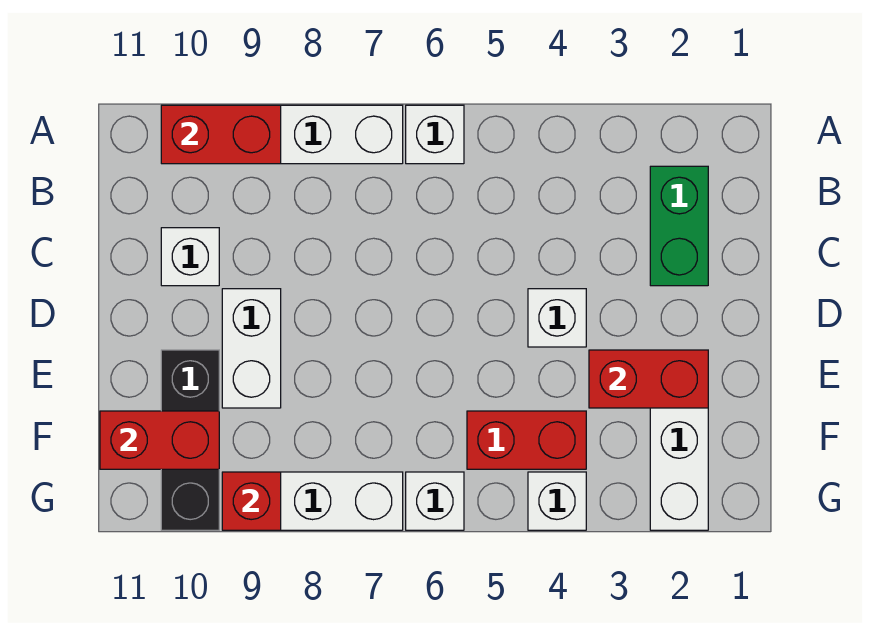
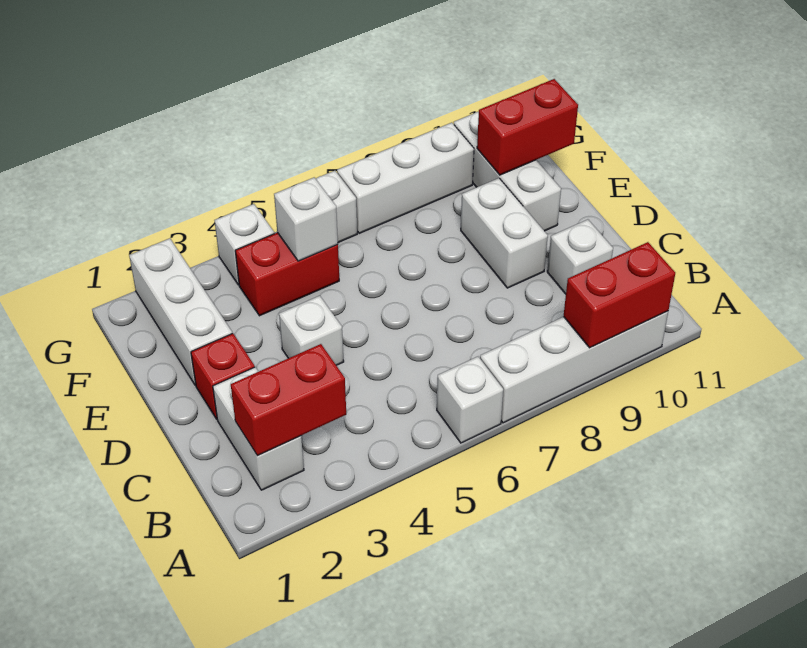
green brick B2:C2 level 1 -> white brick B2:C2 level 1
red brick E2:E3 level 2 -> red brick B2:B3 level 2
black brick E10:G10 level 1 -> white brick E10:G10 level 1
none -> white brick F5 level 2
red brick G9 level 2 -> red brick D2 level 1

